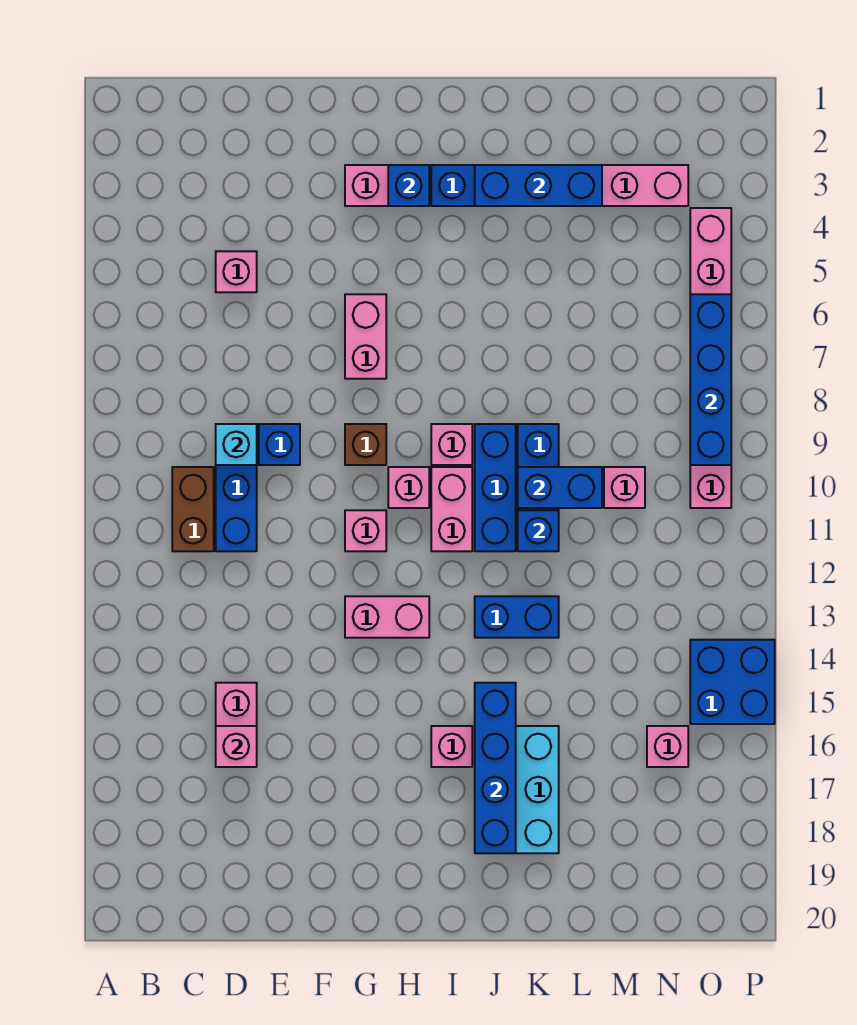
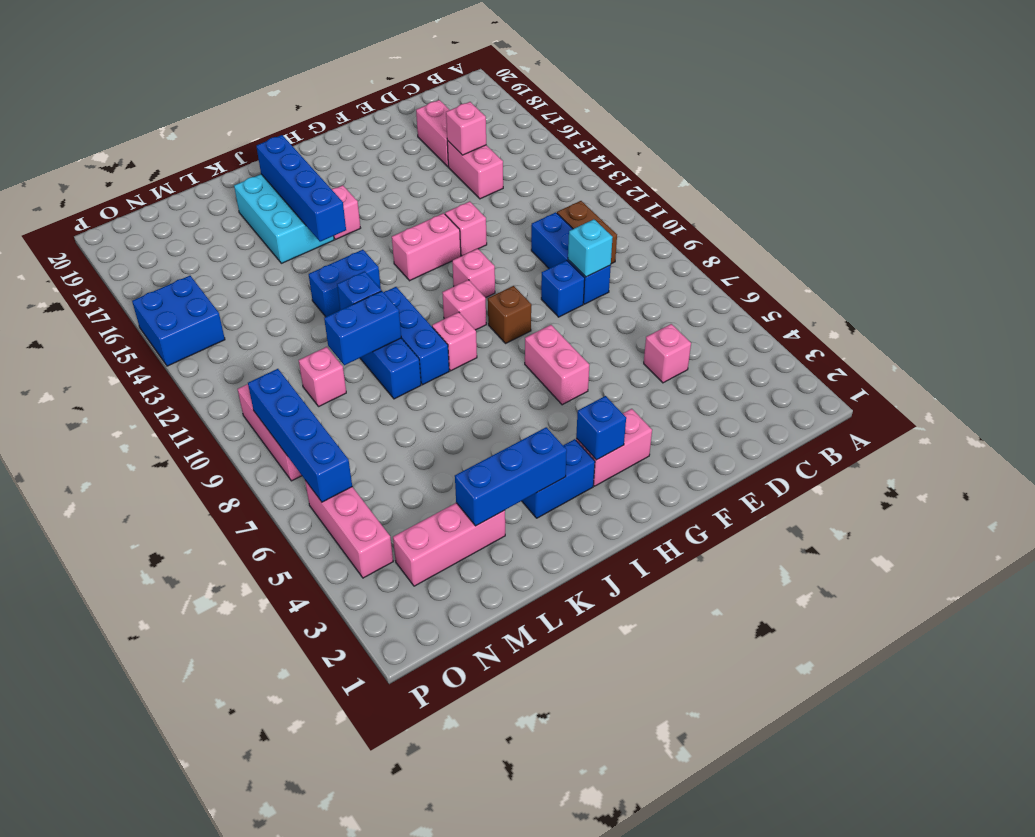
pink brick I10:I11 level 1 -> pink brick D17:D18 level 1
pink brick N16 level 1 -> pink brick F13 level 1

